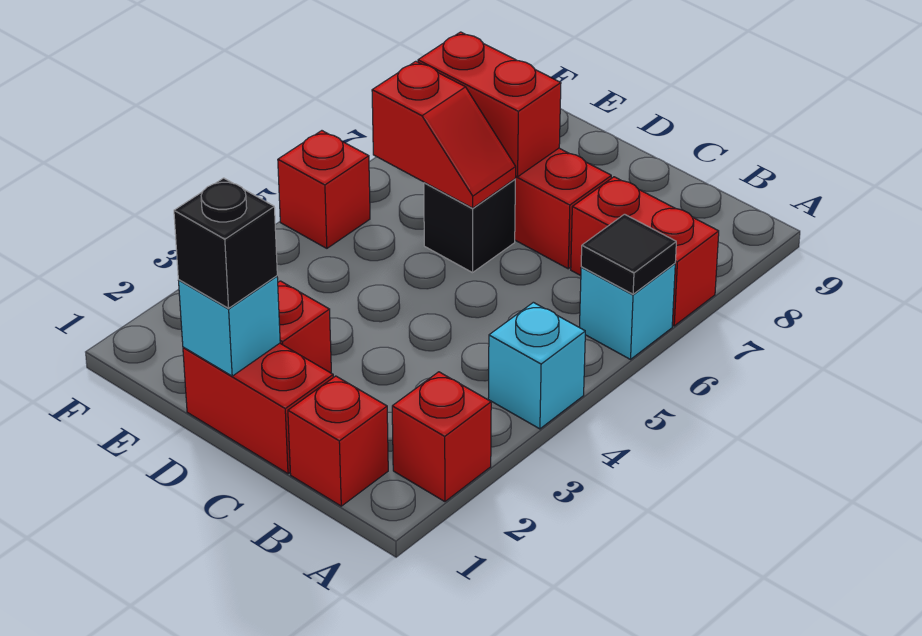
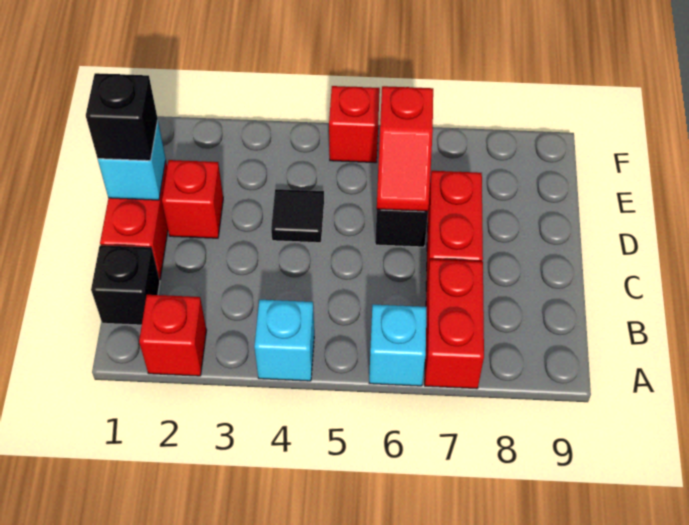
black tile A6 level 2 -> black tile D4 level 1
red brick B1 level 1 -> black brick B1 level 1
red brick D7:E7 level 2 -> none

